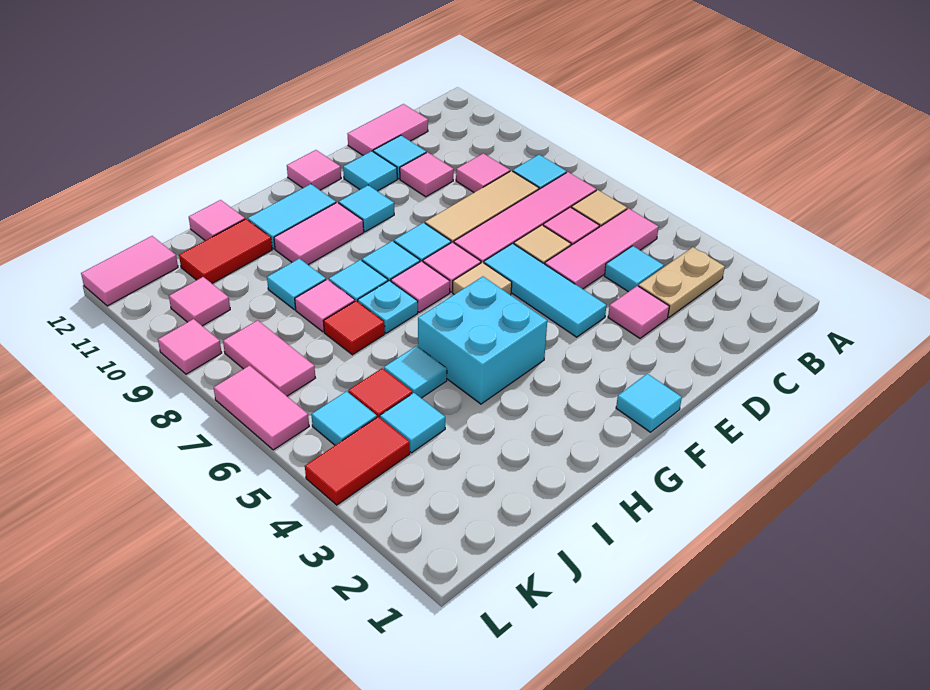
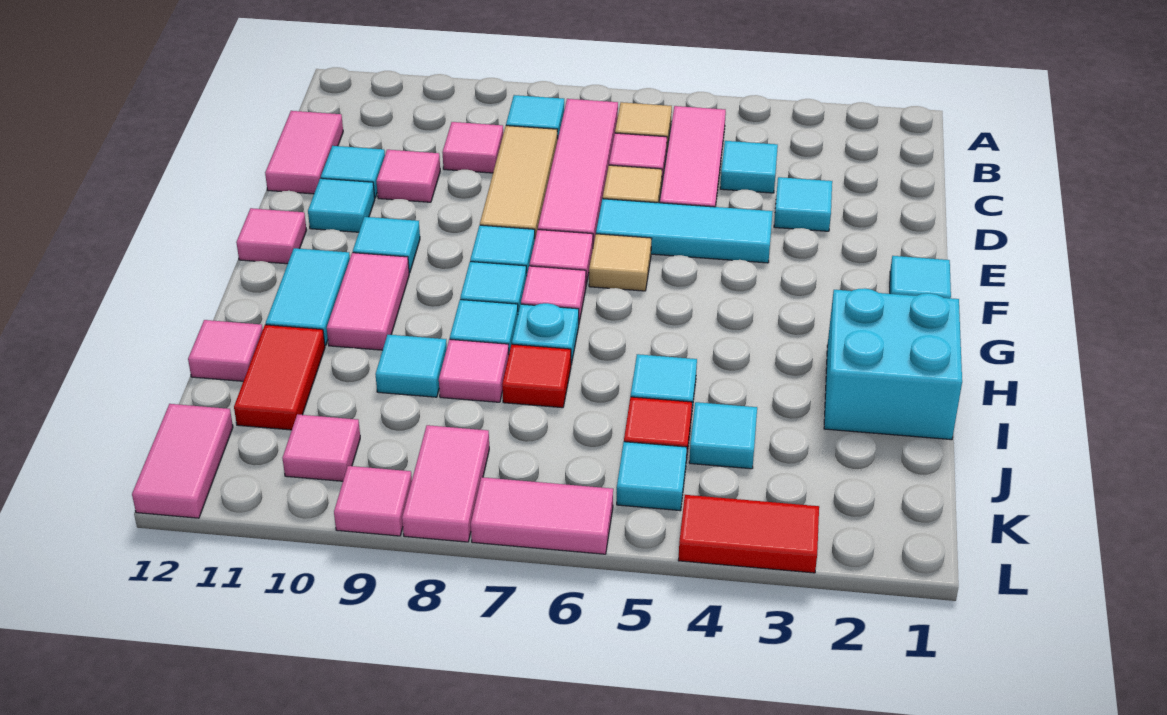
tan plate B3:C3 level 1 -> none
pink tile D3 level 1 -> cyan tile D3 level 1
cyan brick G4:H5 level 1 -> cyan brick H1:I2 level 1
red tile K4:L4 level 1 -> red tile L3:L4 level 1
pink tile K7:K8 level 1 -> pink tile K8:L8 level 1

